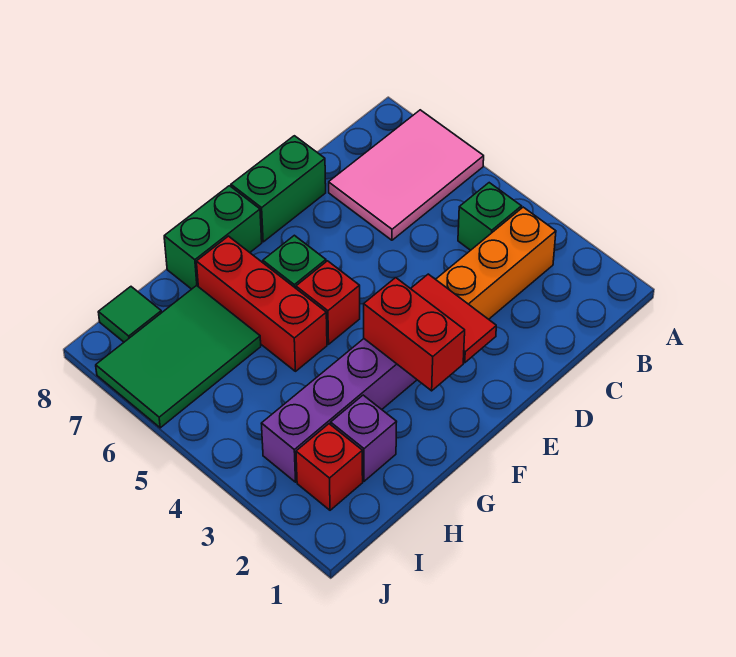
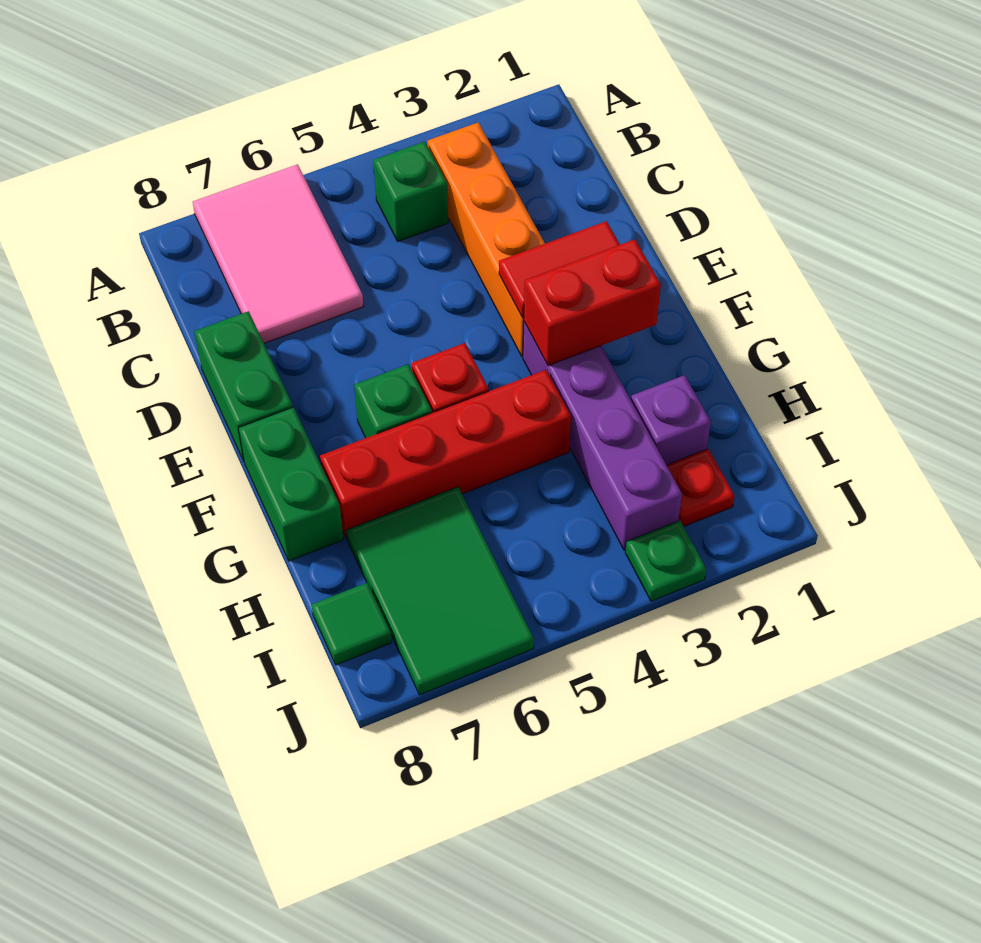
red brick G5:G7 level 1 -> red brick G4:G7 level 1
red brick I2 level 1 -> red plate I2 level 1
none -> green plate J3 level 1

